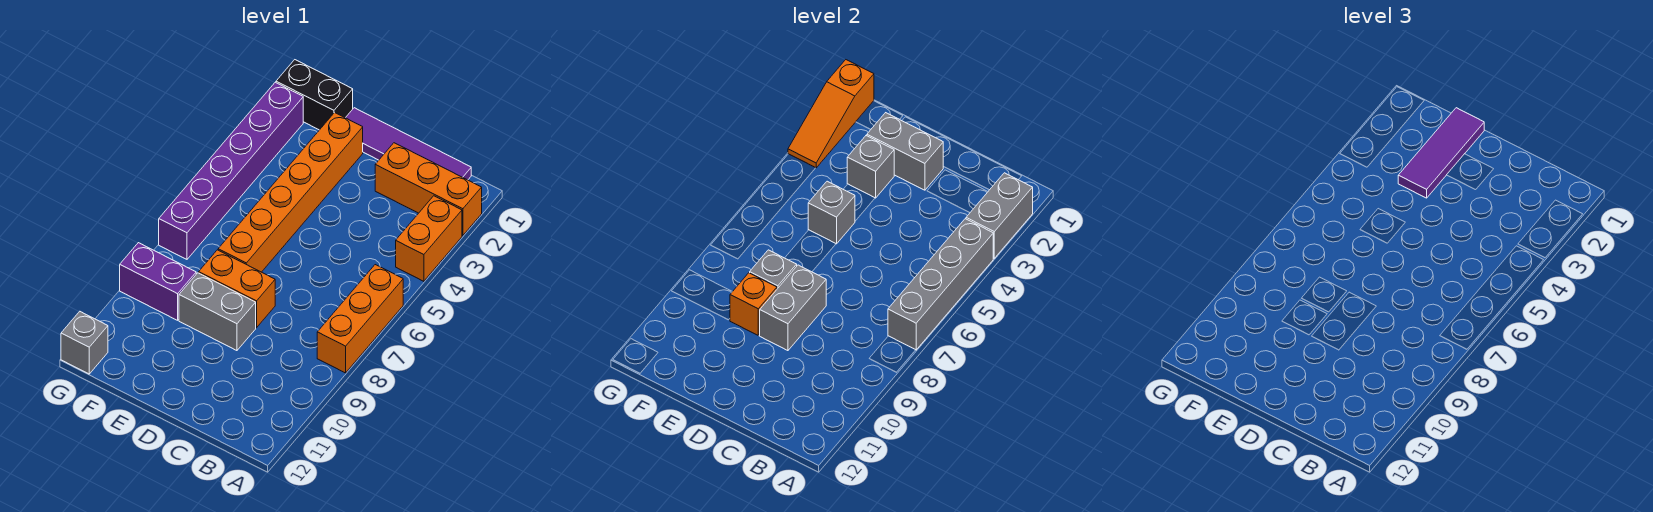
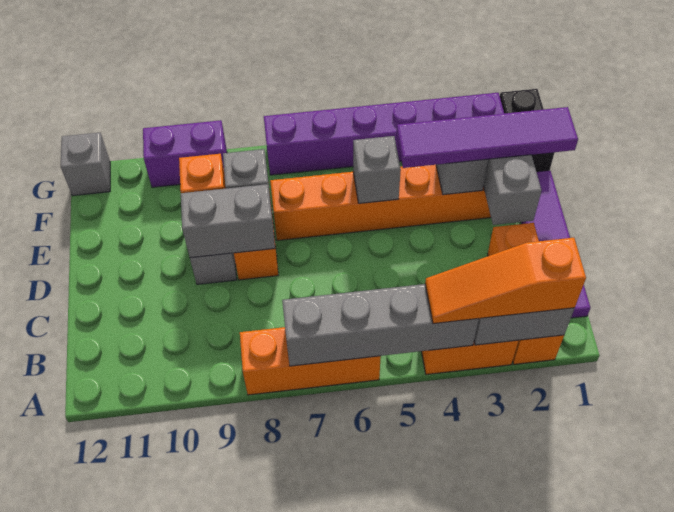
purple tile E1:E3 level 3 -> purple tile E1:E4 level 3
purple brick F9:G9 level 1 -> purple brick G9:G10 level 1
orange slope G1:G3 level 2 top 1 -> orange slope A2:A4 level 3 top 2

